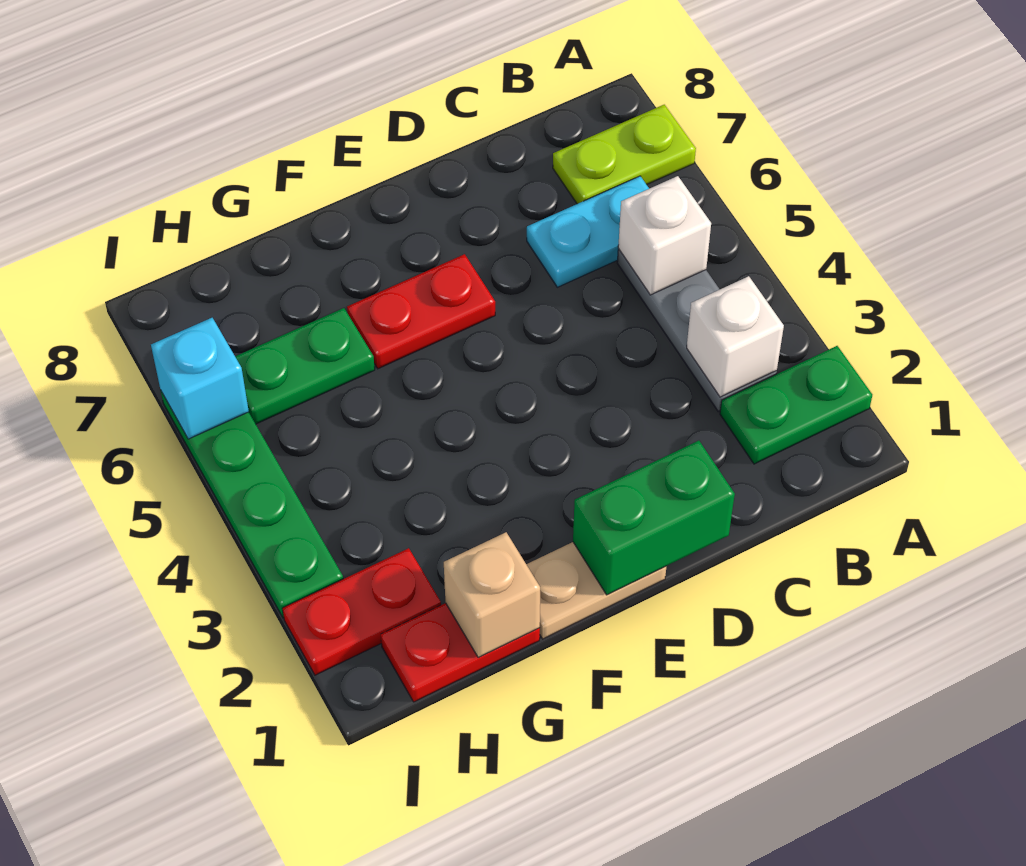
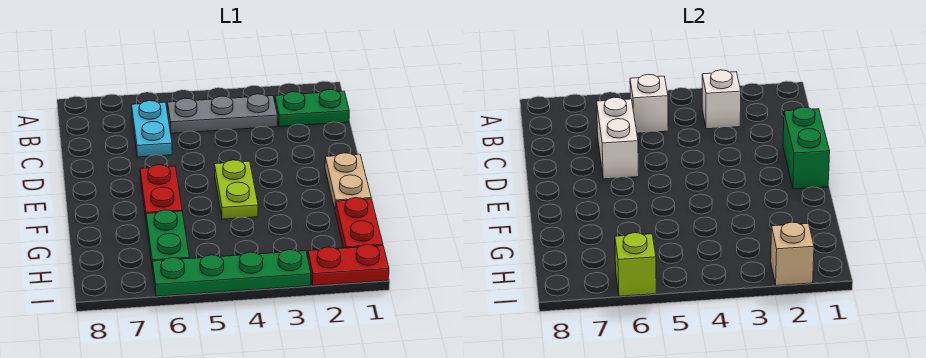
green plate A2:B2 level 1 -> green plate B1:B2 level 1
lime plate A7:B7 level 1 -> lime plate E4:F4 level 1
none -> white brick C6:D6 level 2
tan brick G1 level 2 -> tan brick I2 level 2
red plate H2:I2 level 1 -> red plate I1:I2 level 1
cyan brick I6 level 2 -> lime brick I6 level 2

